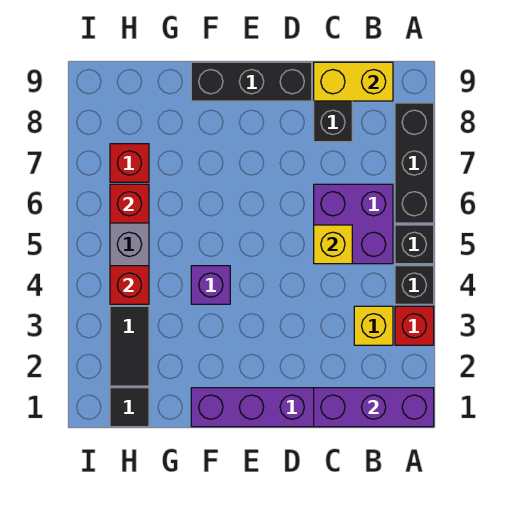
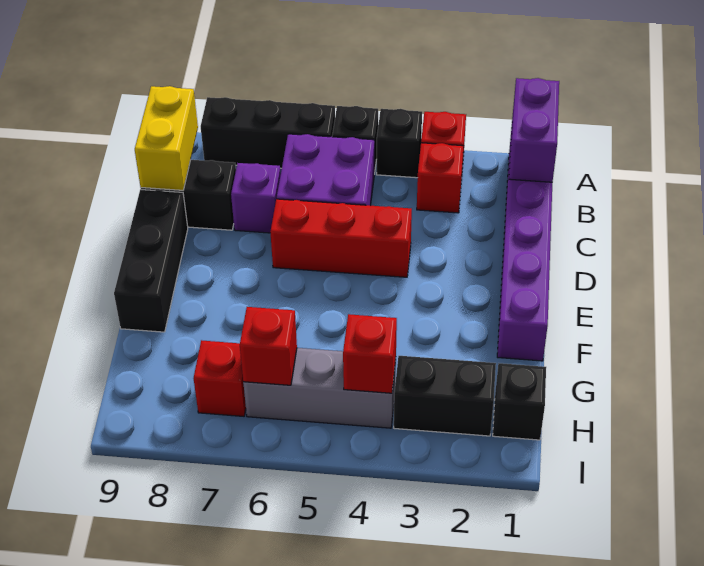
purple brick A1:C1 level 2 -> purple brick A1:B1 level 2
yellow brick B3 level 1 -> red brick B3 level 1
yellow brick C5 level 2 -> none
none -> red brick D4:D6 level 1
purple brick F4 level 1 -> purple brick C7 level 1
black tile H1 level 1 -> black brick H1 level 1
black tile H2:H3 level 1 -> black brick H2:H3 level 1

